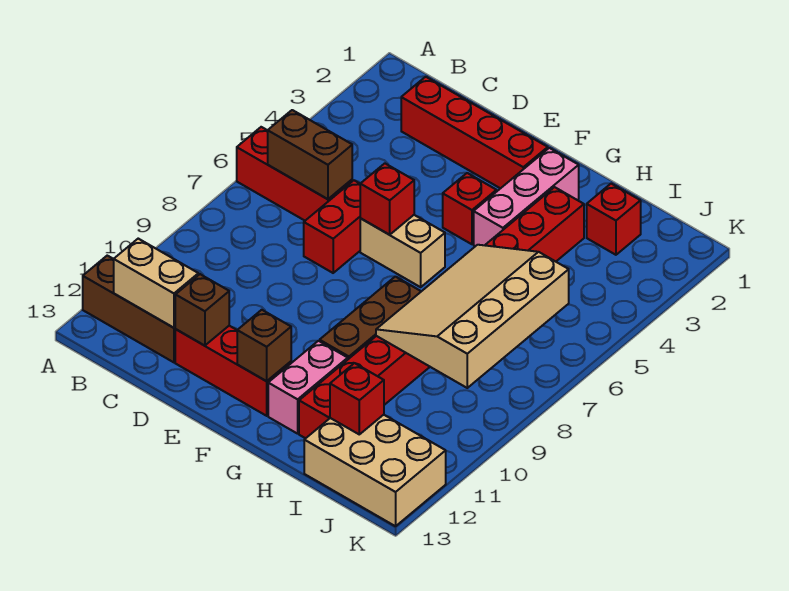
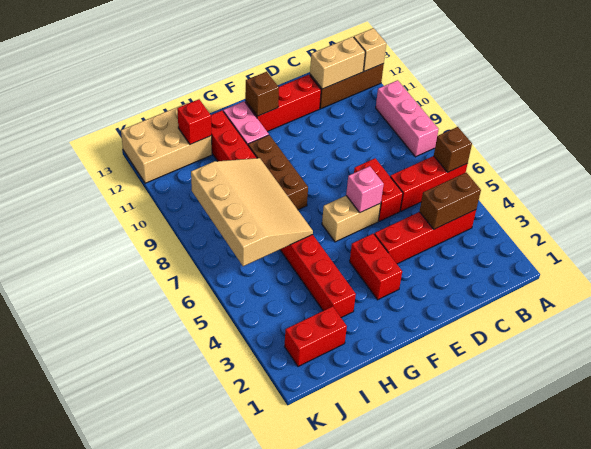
none -> tan brick A12 level 2
brown brick B6:C6 level 2 -> brown brick B4:C4 level 2
red brick C2:F2 level 1 -> red brick B4:E4 level 1
brown brick D12 level 2 -> brown brick A6 level 2
red brick E6 level 2 -> pink brick E6 level 2
red brick F4 level 1 -> red brick F3:F4 level 1
pink brick G2:G4 level 1 -> pink brick A8:A10 level 1
red brick I2 level 1 -> red brick I2:J2 level 1

